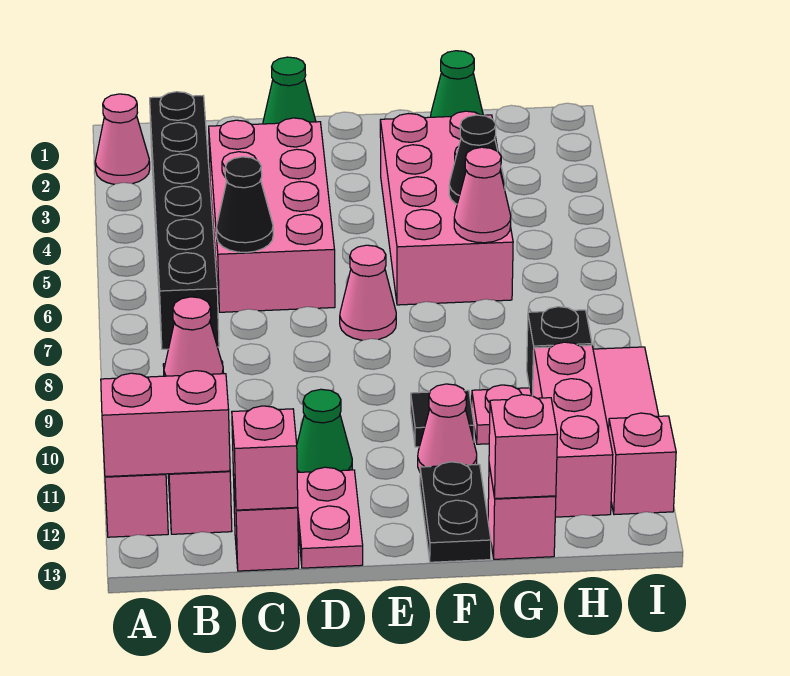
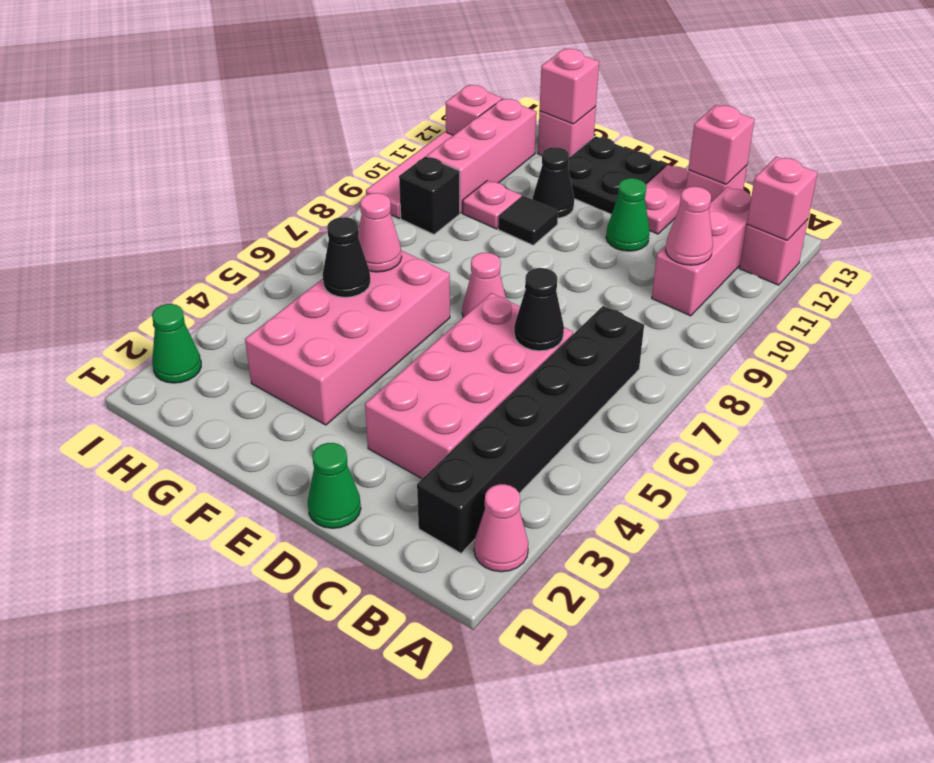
pink brick A12:B12 level 2 -> pink brick A12 level 2
pink cone F11 level 1 -> black cone F11 level 1
black plate F12:F13 level 1 -> black plate E12:F13 level 1
green cone G1 level 1 -> green cone I2 level 1

